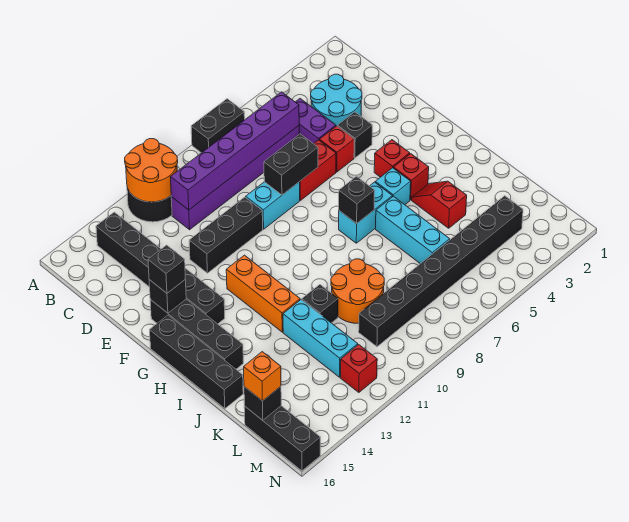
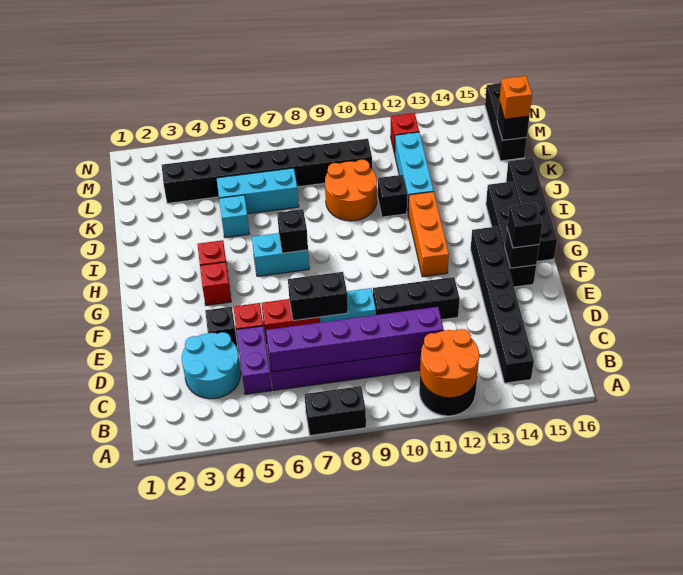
cyan brick H5 level 1 -> cyan brick J5 level 1
red slope I4:J4 level 1 top J -> none
cyan brick I6:K6 level 1 -> cyan brick K5:K7 level 1

